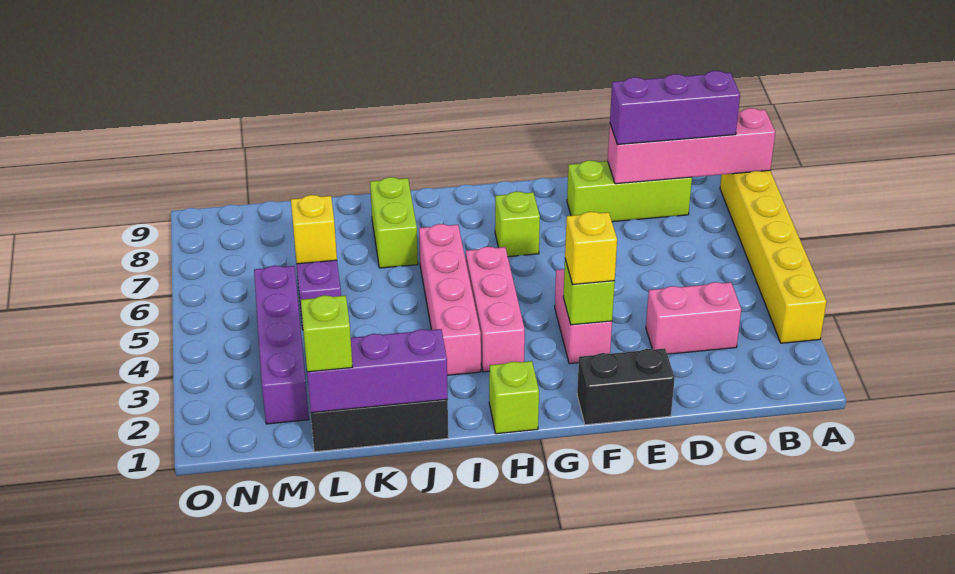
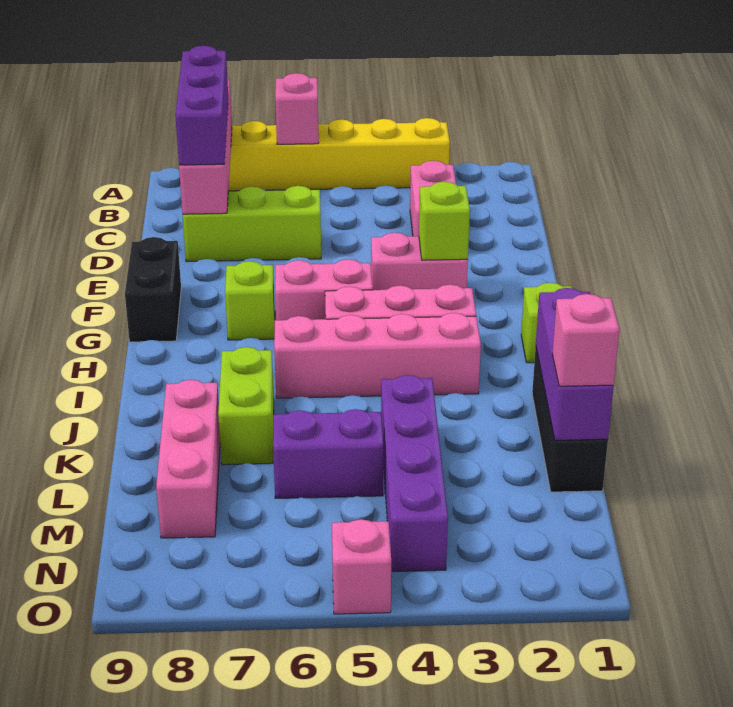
none -> pink brick A6 level 2
lime brick C8:E8 level 1 -> lime brick D6:D8 level 1
black brick E1:F1 level 1 -> black brick F9:G9 level 1
yellow brick F3 level 3 -> none
none -> pink brick G5:G6 level 1
lime brick J7:J8 level 1 -> lime brick J7:K7 level 1
none -> pink brick K8:M8 level 1
lime brick L1 level 3 -> pink brick L1 level 3
yellow brick L6 level 2 -> none
purple brick M2:M5 level 1 -> purple brick K4:N4 level 1
none -> pink brick O5 level 1

